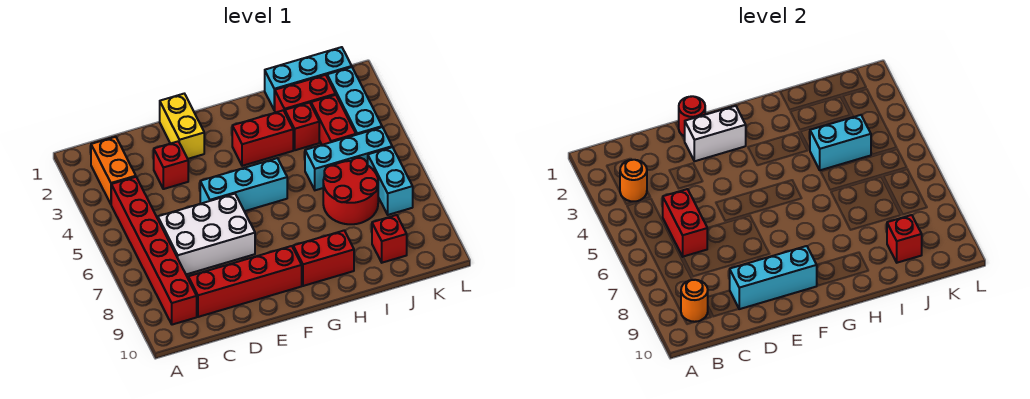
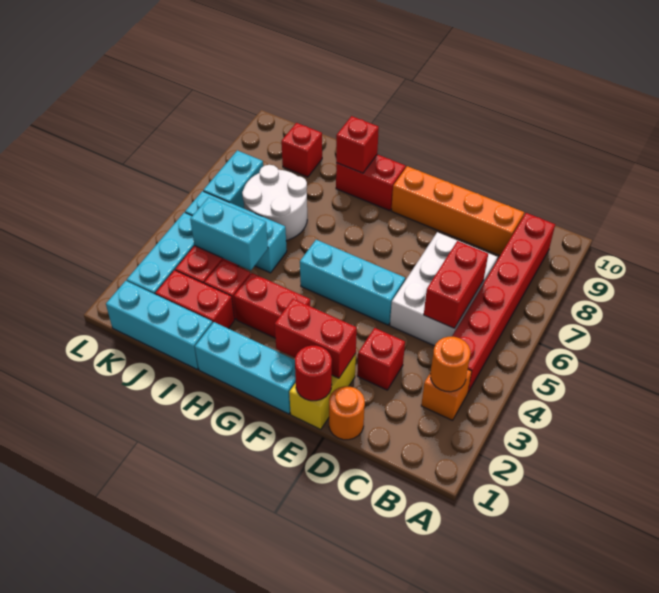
orange brick B2:B3 level 1 -> orange brick B3 level 1
orange round brick B9 level 2 -> orange round brick D1 level 1
white brick C6:E7 level 1 -> white brick C5:D7 level 1
red brick C9:F9 level 1 -> orange brick C9:F9 level 1
cyan brick D9:F9 level 2 -> cyan brick F1:H1 level 1
white brick E2:F2 level 2 -> red brick E2:F2 level 2
red round brick I6:J7 level 1 -> white round brick I6:J7 level 1
red brick J9 level 2 -> red brick H9 level 2

